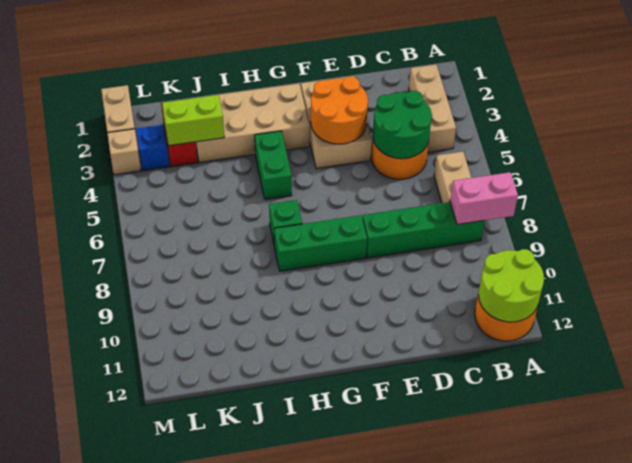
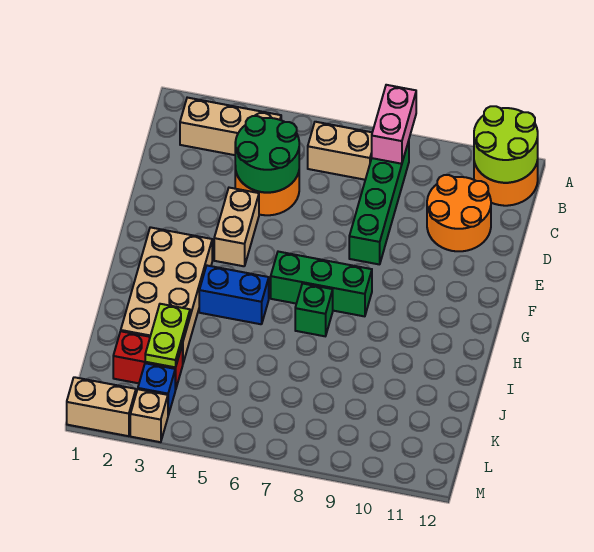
tan brick E2:F4 level 1 -> tan brick E4:F4 level 1
orange round brick E3:F4 level 2 -> orange round brick C10:D11 level 1
green brick F8:H8 level 1 -> green brick G6:G8 level 1
green brick H4:H5 level 1 -> blue brick H4:H5 level 1
lime brick J3:K3 level 2 -> lime plate J3:K3 level 2

